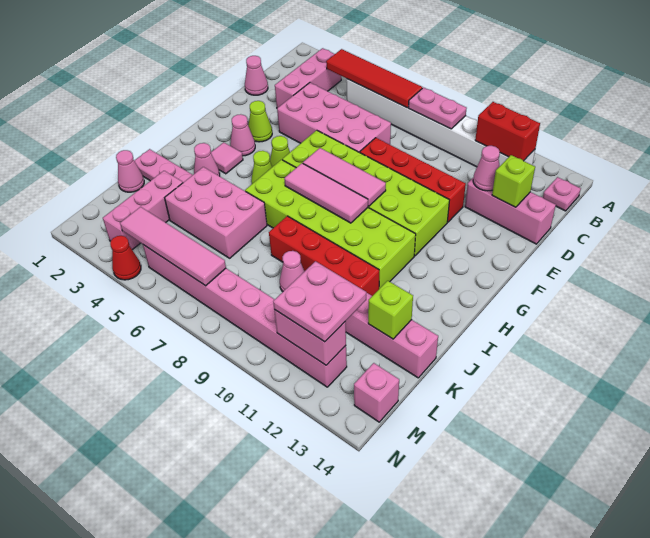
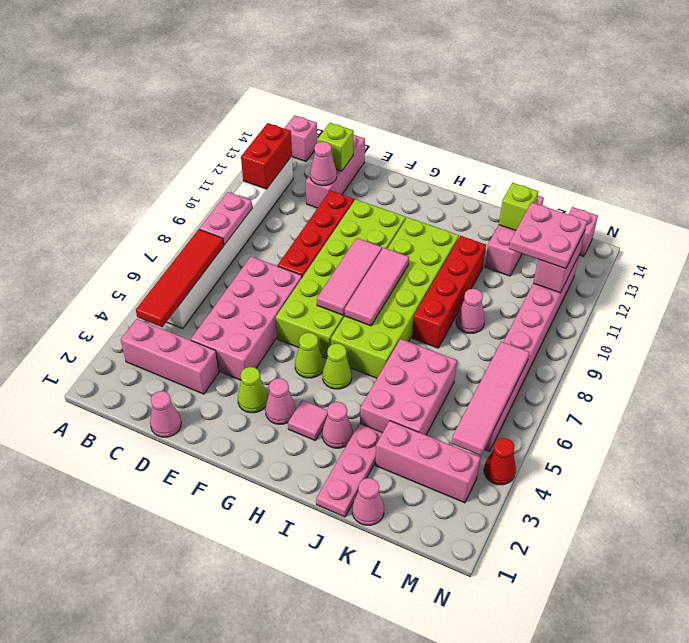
pink plate B14 level 1 -> pink brick B14 level 1

